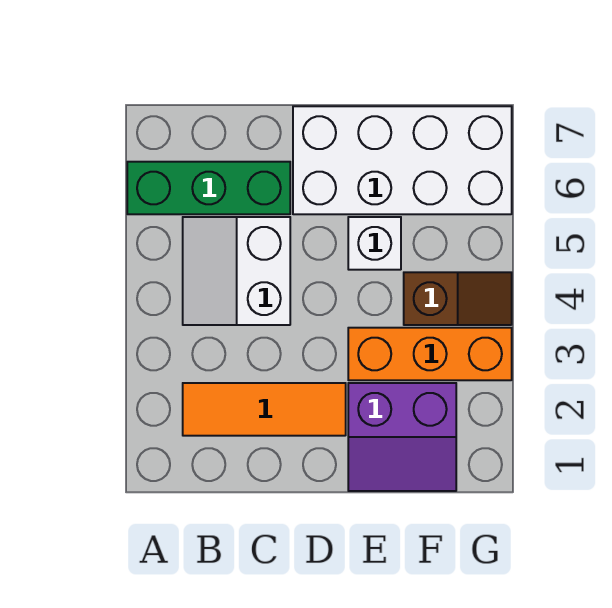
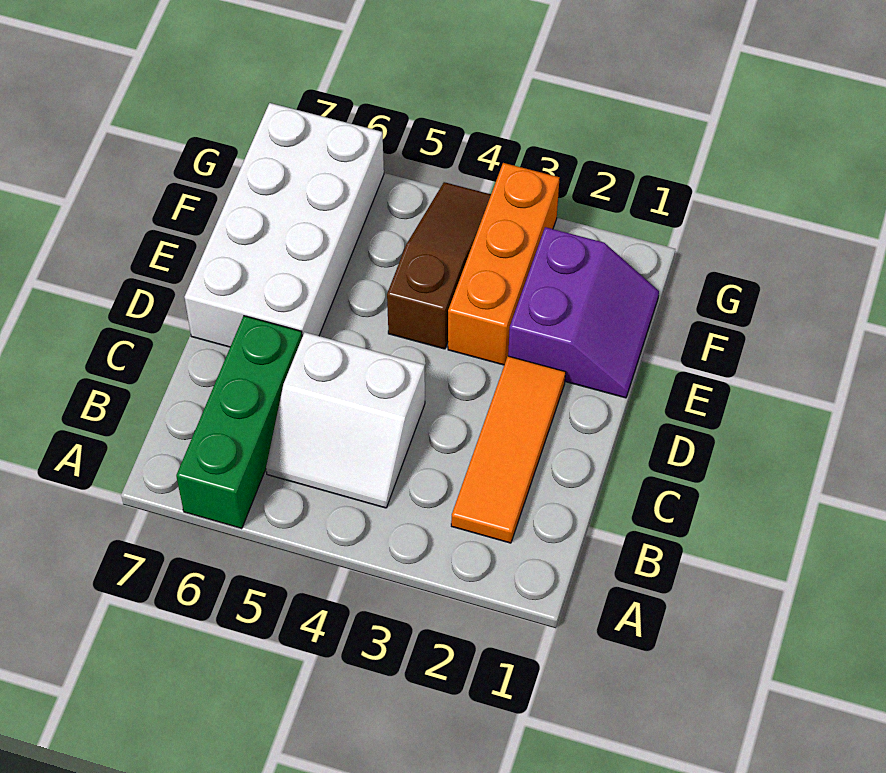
white brick E5 level 1 -> none
brown slope F4:G4 level 1 top F -> brown slope E4:G4 level 1 top E

